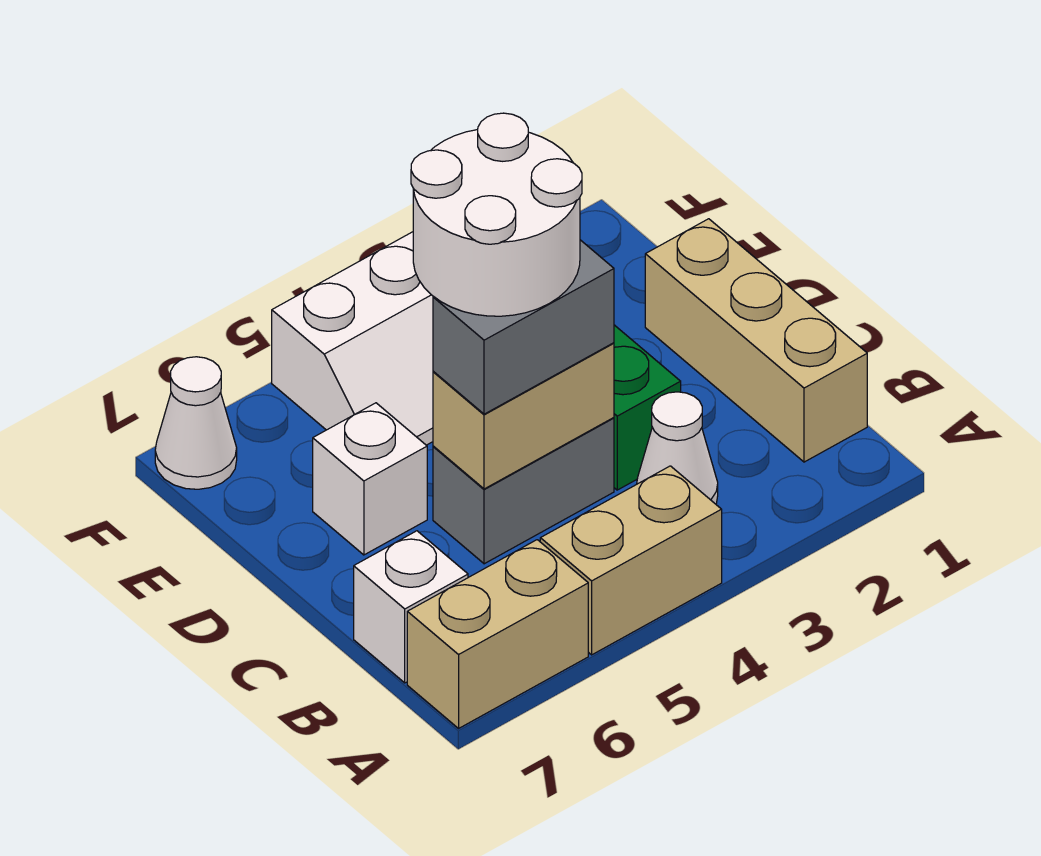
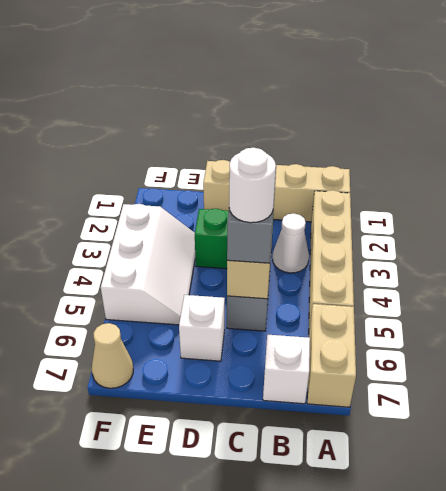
tan brick A4:A5 level 1 -> tan brick A2:A5 level 1
tan brick B1:D1 level 1 -> tan brick A1:D1 level 1
white round brick C4:D5 level 4 -> white round brick C5 level 4
white cone F7 level 1 -> tan cone F7 level 1

